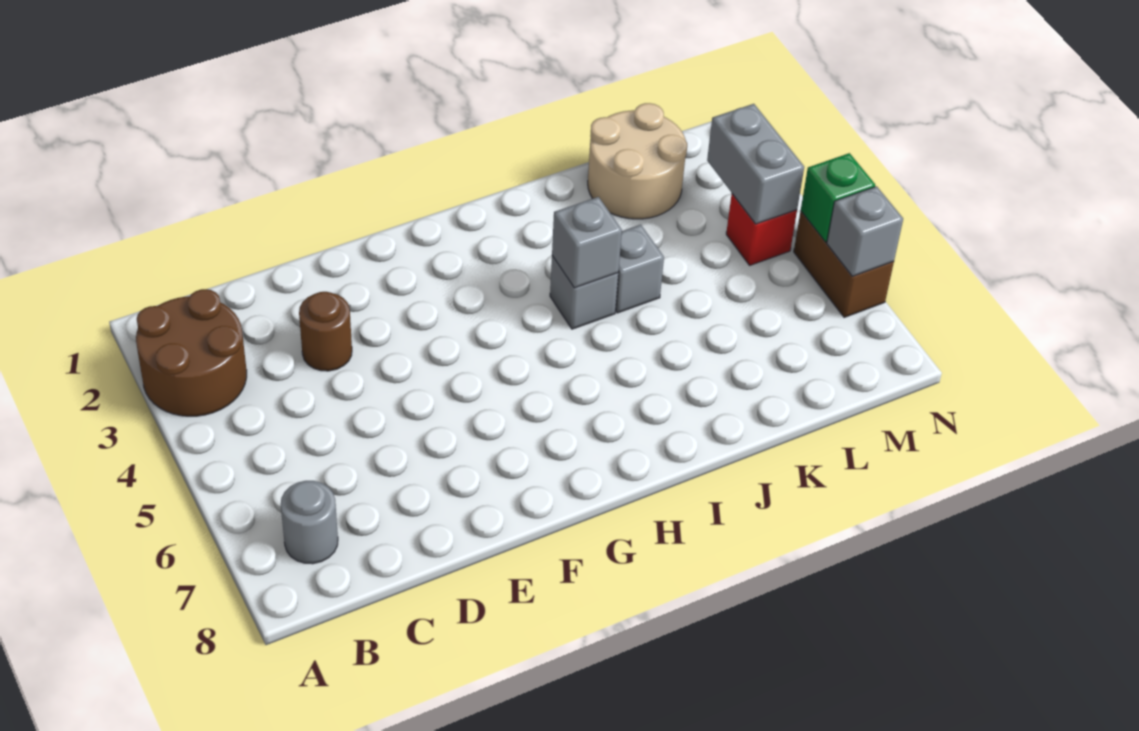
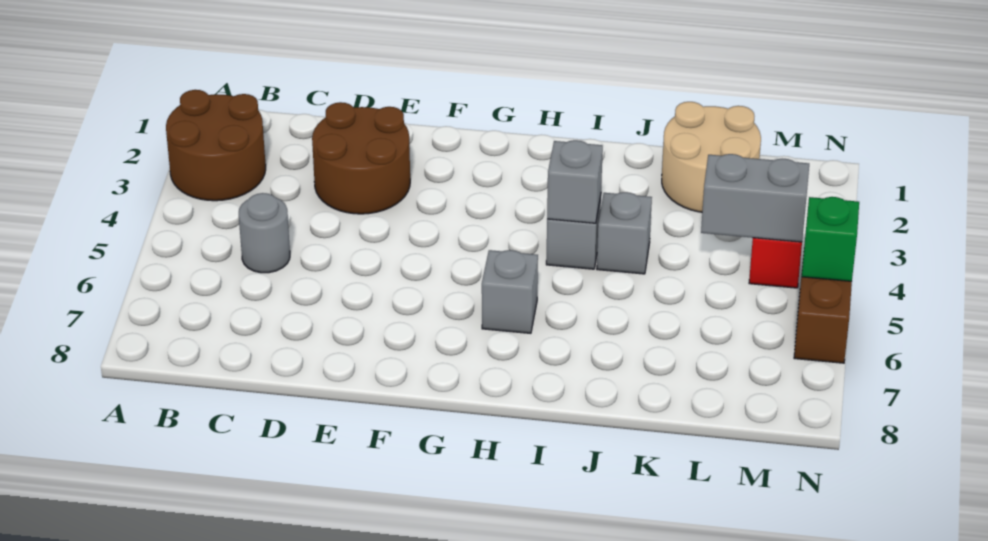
grey round brick B7 level 1 -> grey round brick C5 level 1
brown round brick D3 level 1 -> brown round brick D2:E3 level 1
grey brick M3:M4 level 2 -> grey brick L4:M4 level 2
grey brick N6 level 2 -> grey brick H6 level 1

